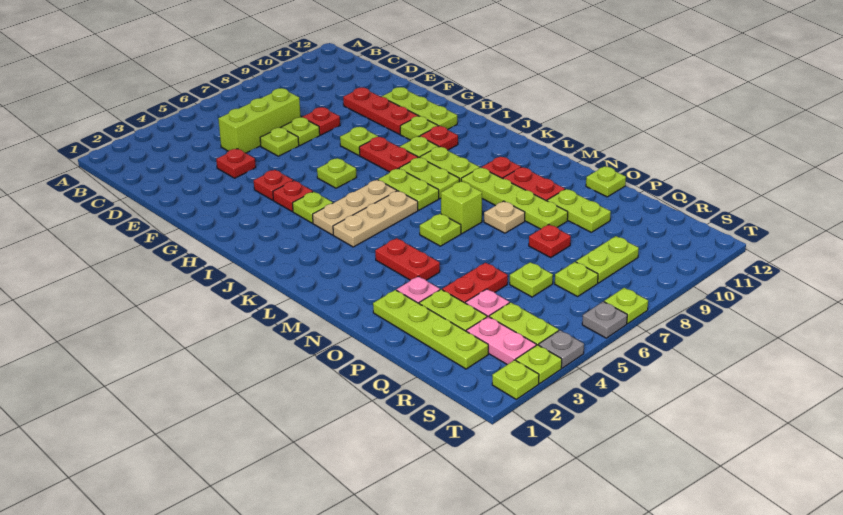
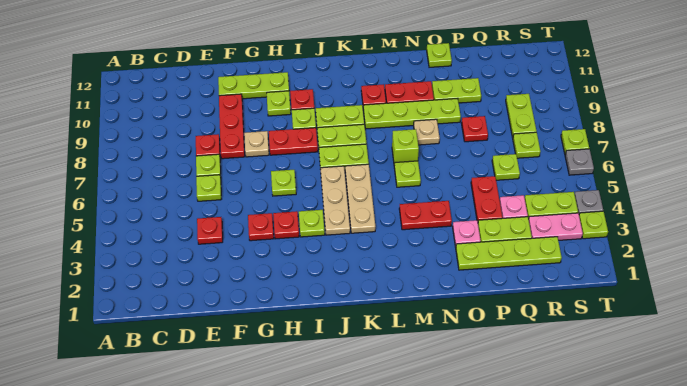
lime brick D5:D7 level 1 -> none
red plate E10:G10 level 1 -> red plate F8:F10 level 1
lime plate G8 level 1 -> tan plate G8 level 1
lime plate T2 level 1 -> none

